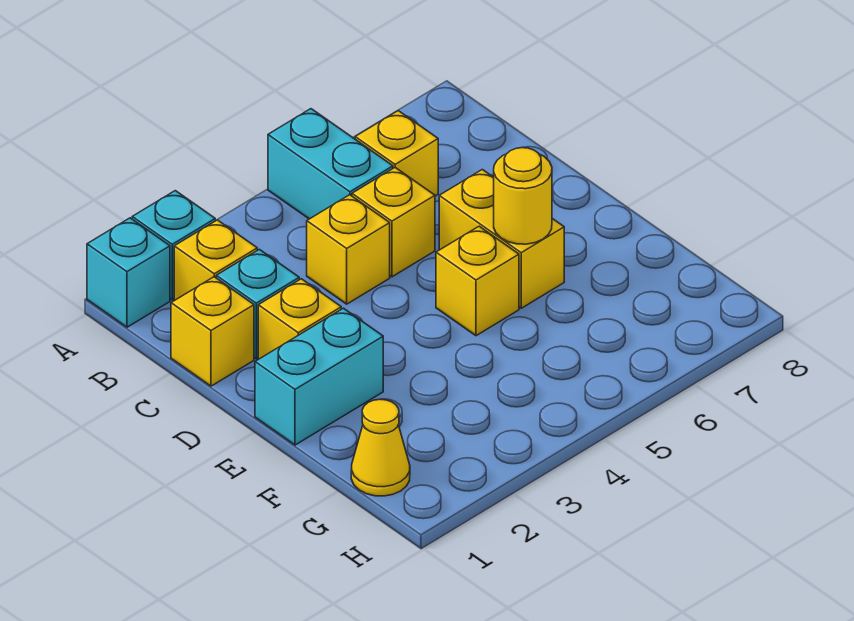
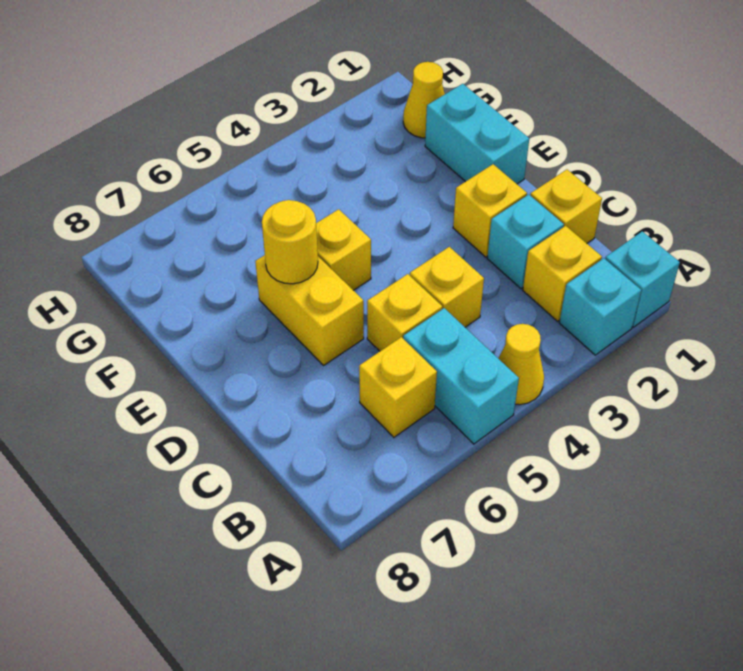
none -> yellow cone A4 level 1
cyan brick E1:E2 level 1 -> cyan brick E1:F1 level 1

